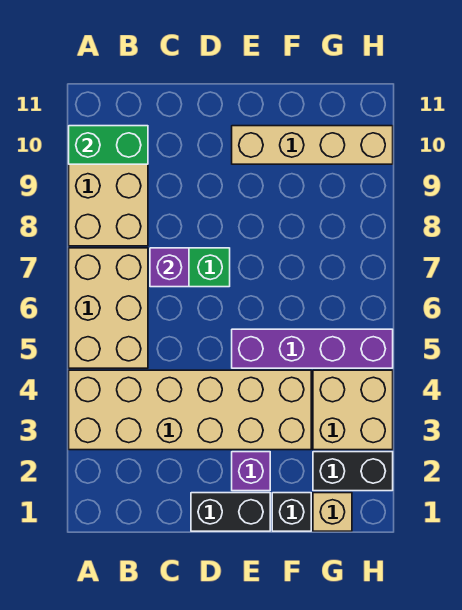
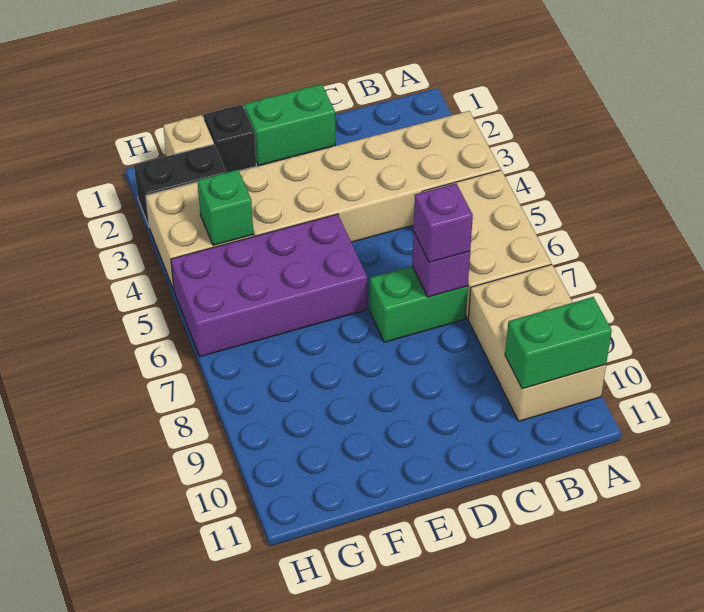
black brick D1:E1 level 1 -> green brick D1:E1 level 1
purple brick E2 level 1 -> purple brick C7 level 3
purple brick E5:H5 level 1 -> purple brick E5:H6 level 1
tan brick E10:H10 level 1 -> none
none -> green brick G4 level 2

